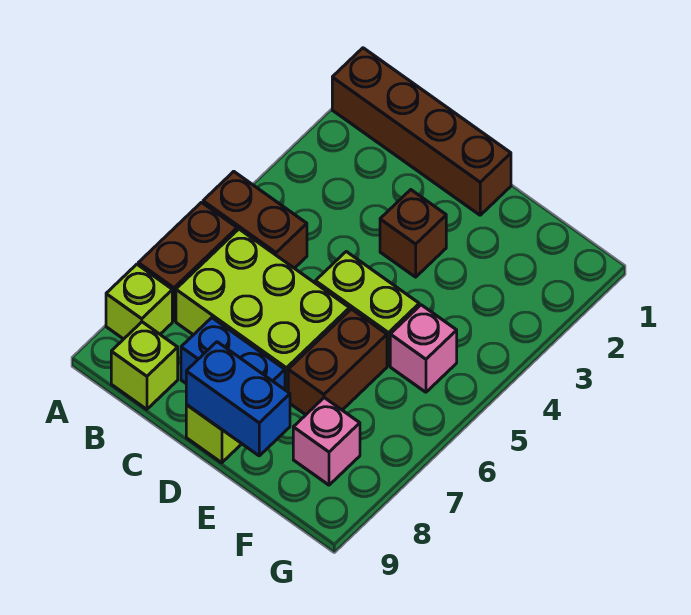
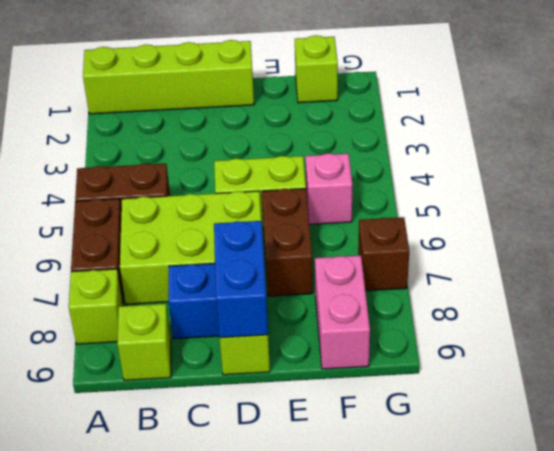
brown brick A1:D1 level 1 -> lime brick A1:D1 level 1
brown brick D3 level 1 -> brown brick G7 level 1
blue brick D9:E9 level 2 -> blue brick D8:D9 level 2
none -> lime brick F1 level 1
pink brick F8 level 1 -> pink brick F8:F9 level 1

